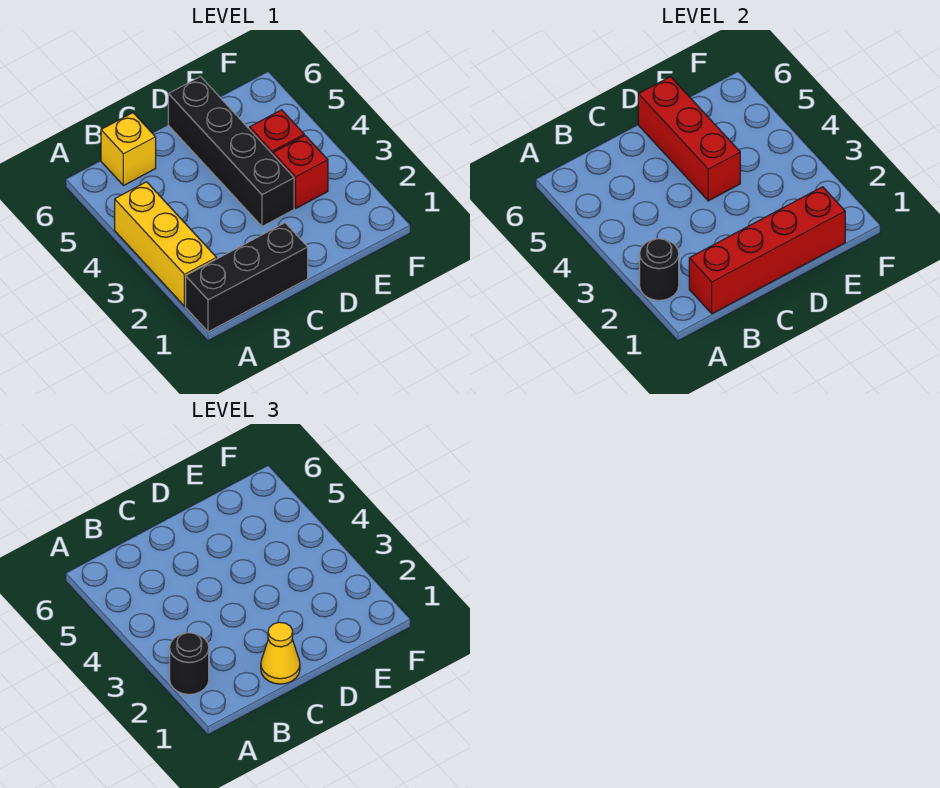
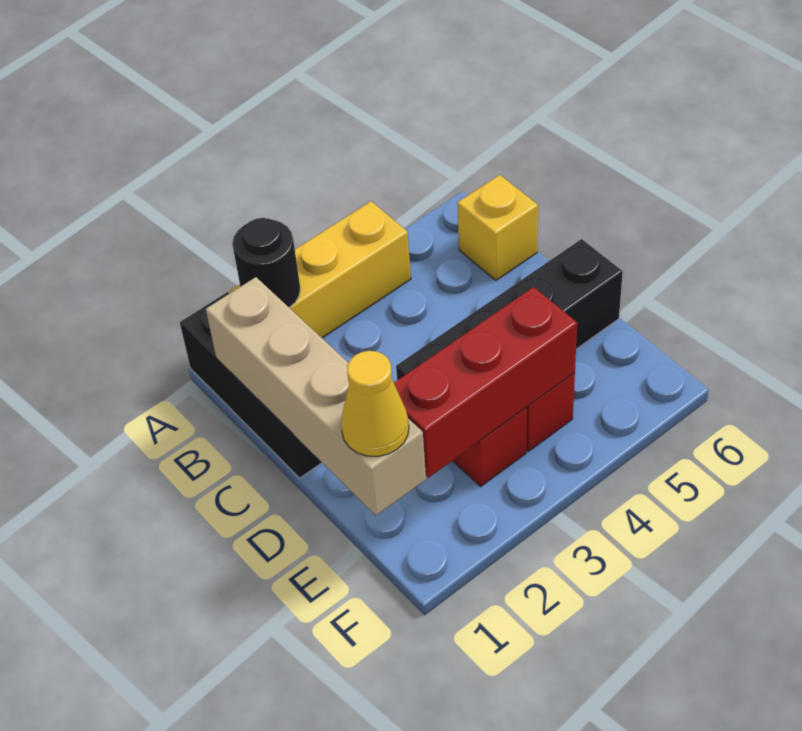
black round brick A2 level 3 -> none
red brick B1:E1 level 2 -> tan brick B1:E1 level 2
yellow cone C1 level 3 -> yellow cone E1 level 3
red brick D4:D6 level 2 -> red brick E2:E4 level 2

